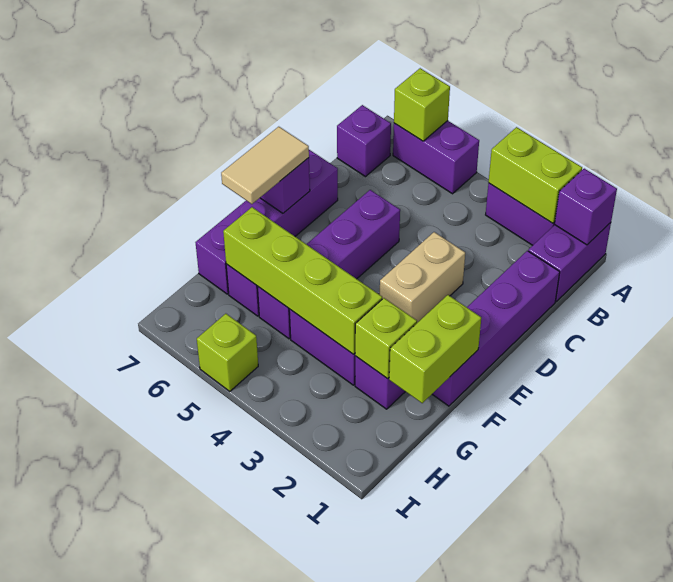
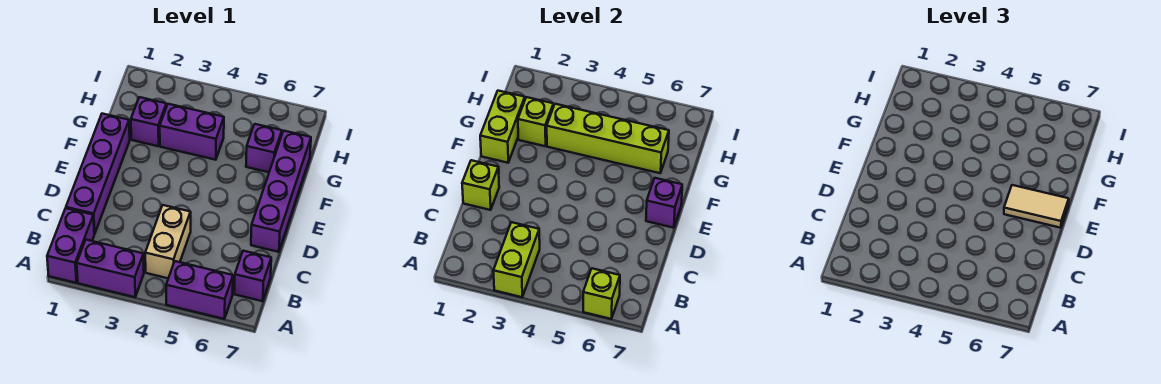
purple brick A1 level 2 -> none
lime brick A2:A3 level 2 -> lime brick A3:B3 level 2
tan brick D3:E3 level 1 -> tan brick B4:C4 level 1
purple brick D5:G5 level 1 -> none
tan tile E7:F7 level 3 -> tan tile E6:E7 level 3
lime brick I5 level 1 -> lime brick D1 level 2

